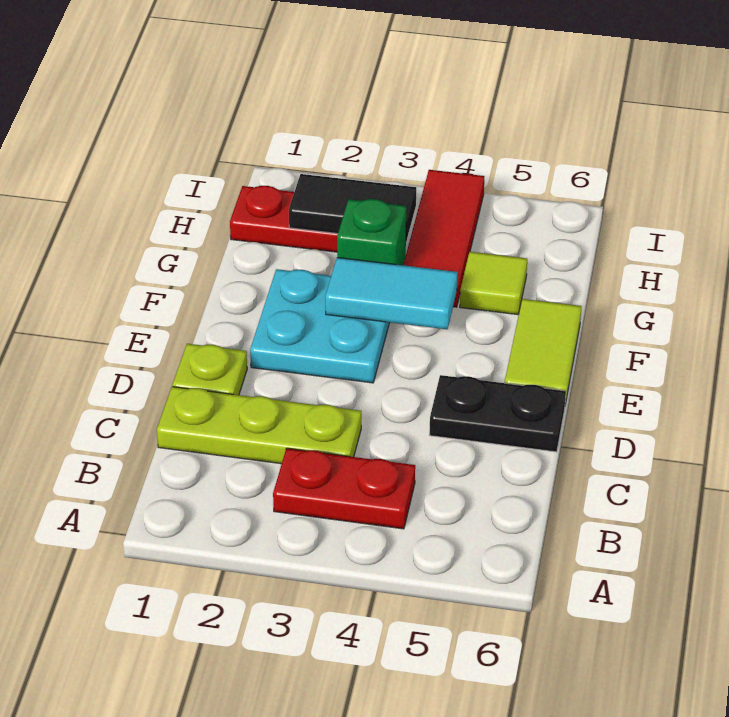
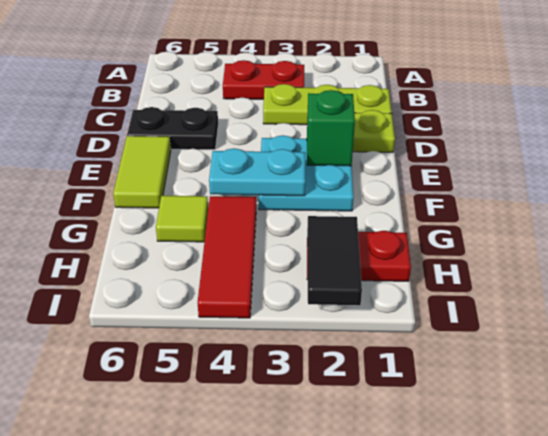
cyan tile F3:F4 level 2 -> cyan plate F3:F4 level 2
green brick G3 level 1 -> green brick E2 level 2
black tile H2:H3 level 2 -> black tile H2:I2 level 2

